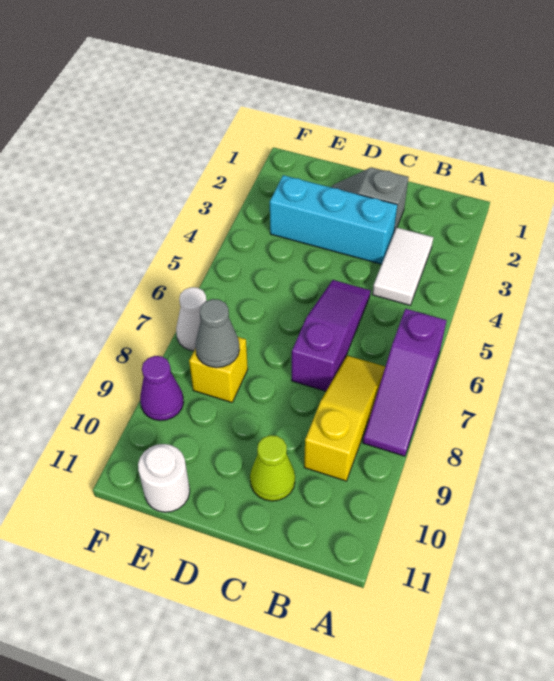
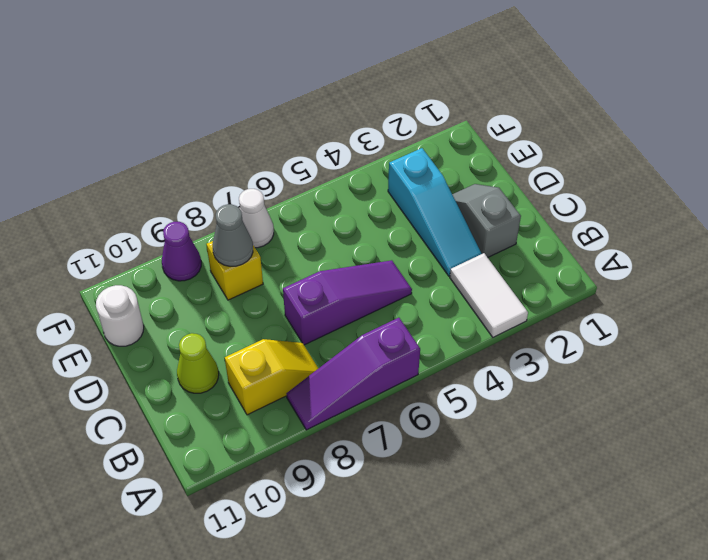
white tile B3:B4 level 1 -> white tile A3:B3 level 1
yellow slope B7:B9 level 1 top 9 -> yellow slope B8:B9 level 1 top 9
cyan brick C3:E3 level 1 -> cyan slope C3:E3 level 1 top E

